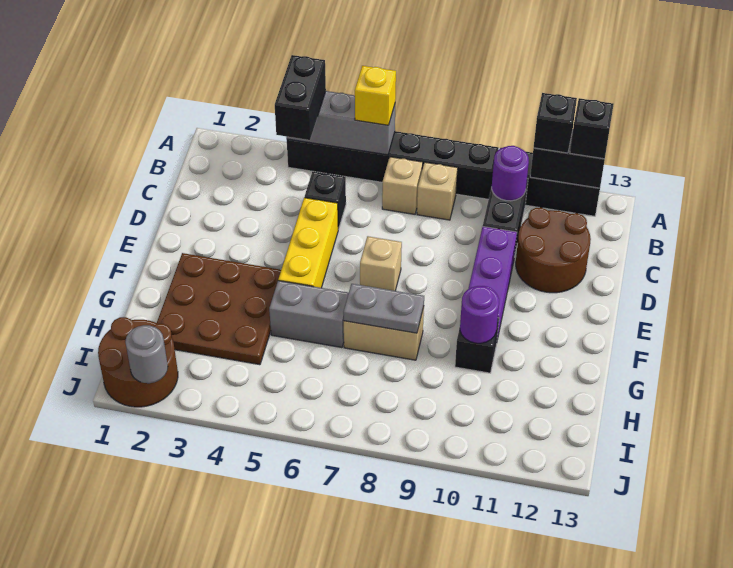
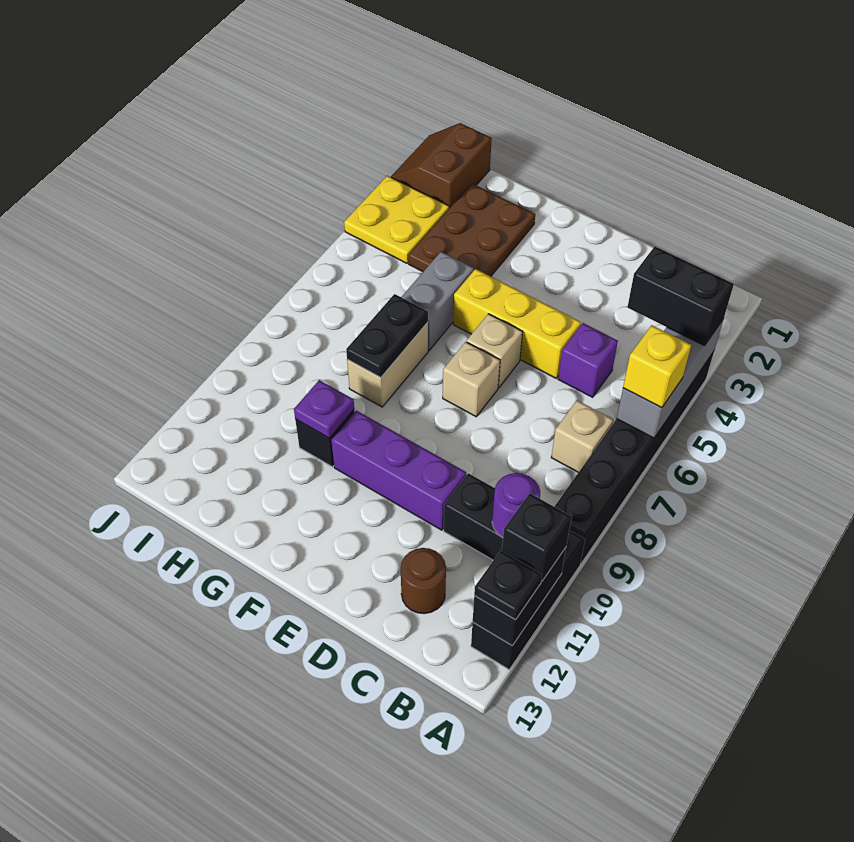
black brick A12 level 3 -> black plate A12 level 3
tan brick B8 level 1 -> tan brick E6 level 1
black brick C5 level 1 -> purple brick C5 level 1
brown round brick C11:D12 level 1 -> brown round brick C12 level 1
brown plate F2:H4 level 1 -> brown plate G2:H4 level 1
grey plate G7:G8 level 2 -> black plate G7:G8 level 2
purple round brick G10 level 2 -> purple plate G10 level 2
brown round brick I1:J2 level 1 -> brown slope I1:J2 level 1 top I
none -> yellow plate I3:J4 level 1
grey round brick J2 level 2 -> none

